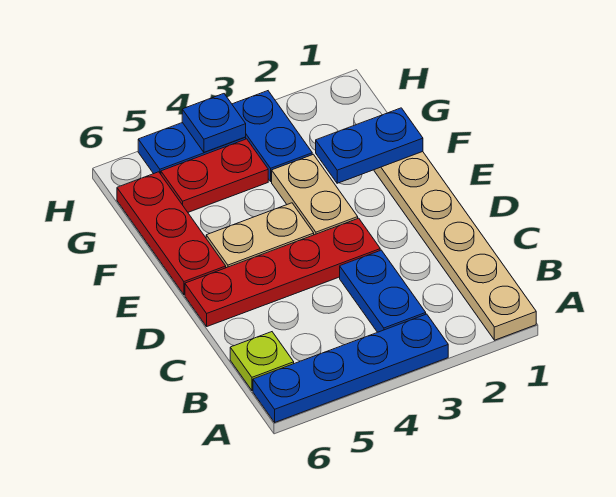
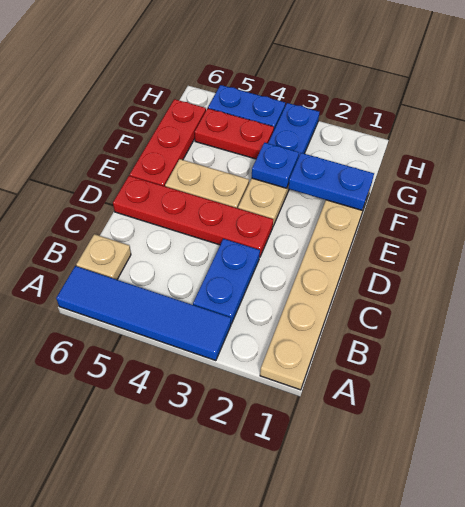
blue plate A3:A6 level 1 -> blue tile A3:A6 level 1
lime plate B6 level 1 -> tan plate B6 level 1
blue plate H4 level 2 -> blue plate F3 level 2

